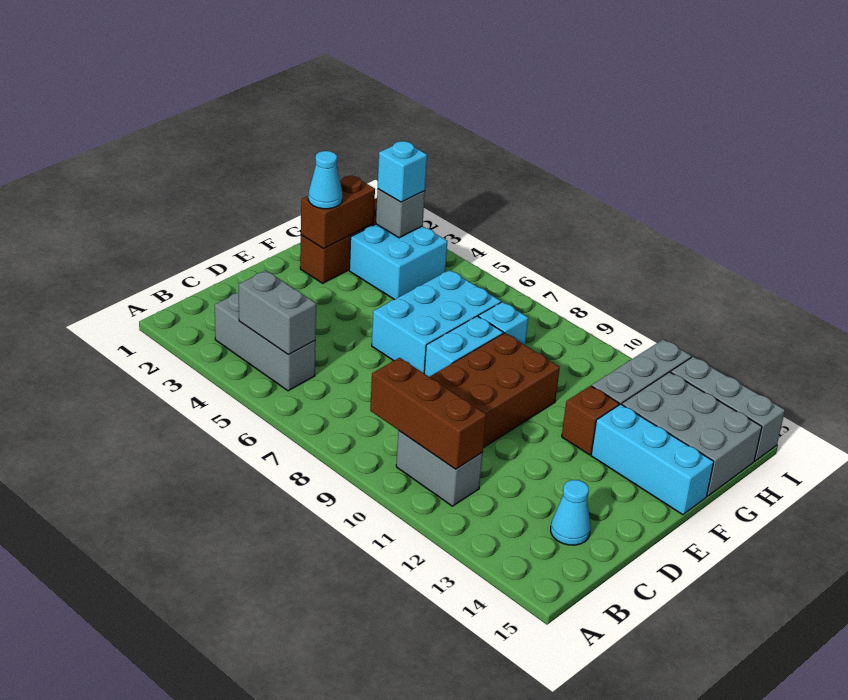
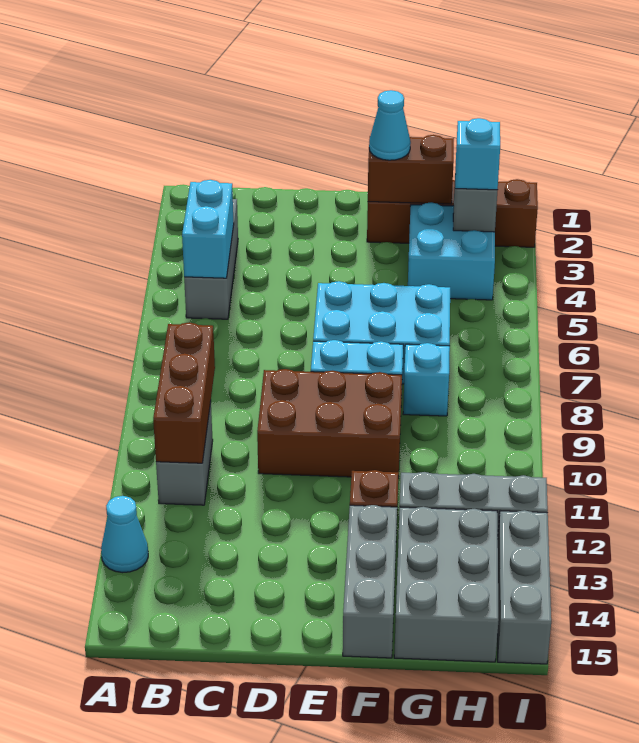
grey brick B4:B5 level 2 -> cyan brick B4:B5 level 2
cyan cone C14 level 1 -> cyan cone A13 level 1
cyan brick F13:F15 level 1 -> grey brick F13:F15 level 1

